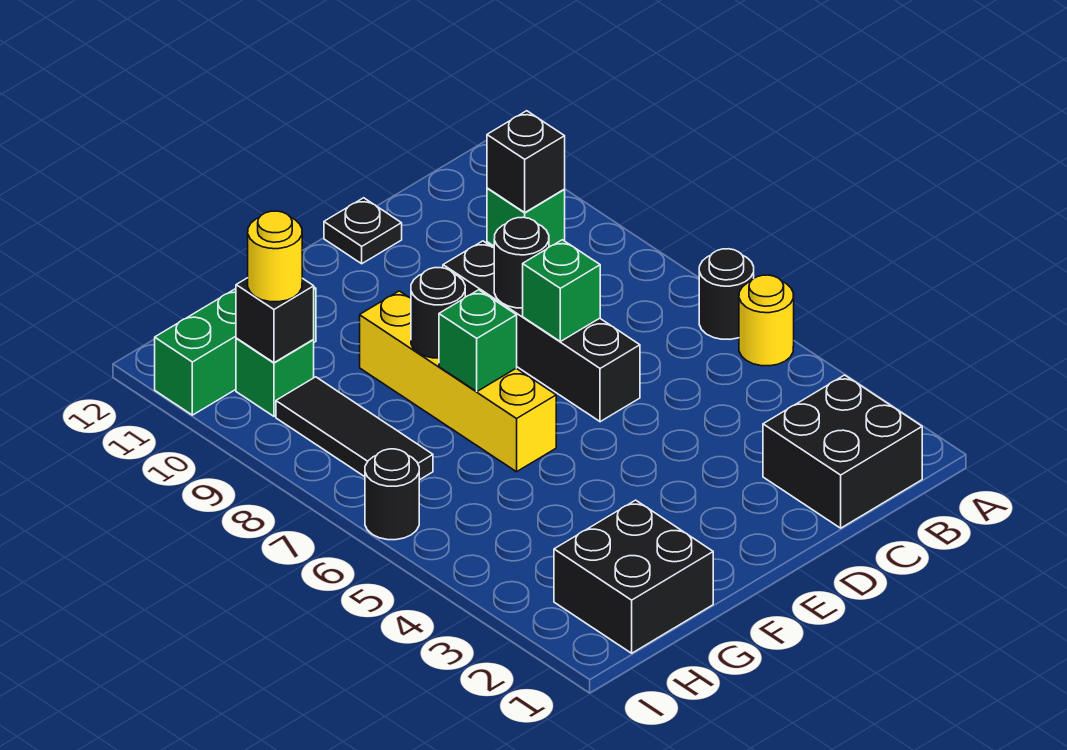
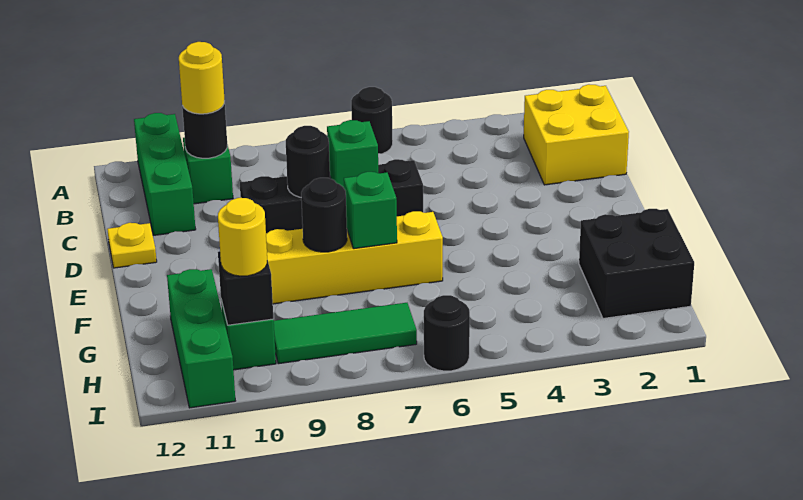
yellow round brick A5 level 1 -> yellow round brick B10 level 3
none -> green brick A11:C11 level 1
black brick B1:C2 level 1 -> yellow brick B1:C2 level 1
black brick B10 level 2 -> black round brick B10 level 2
black plate D12 level 1 -> yellow plate D12 level 1
black tile H7:H9 level 1 -> green tile H7:H9 level 1

